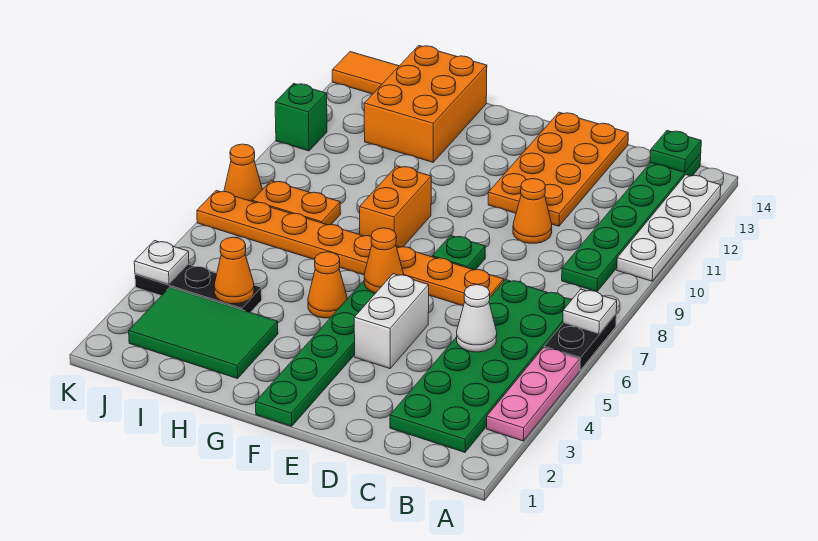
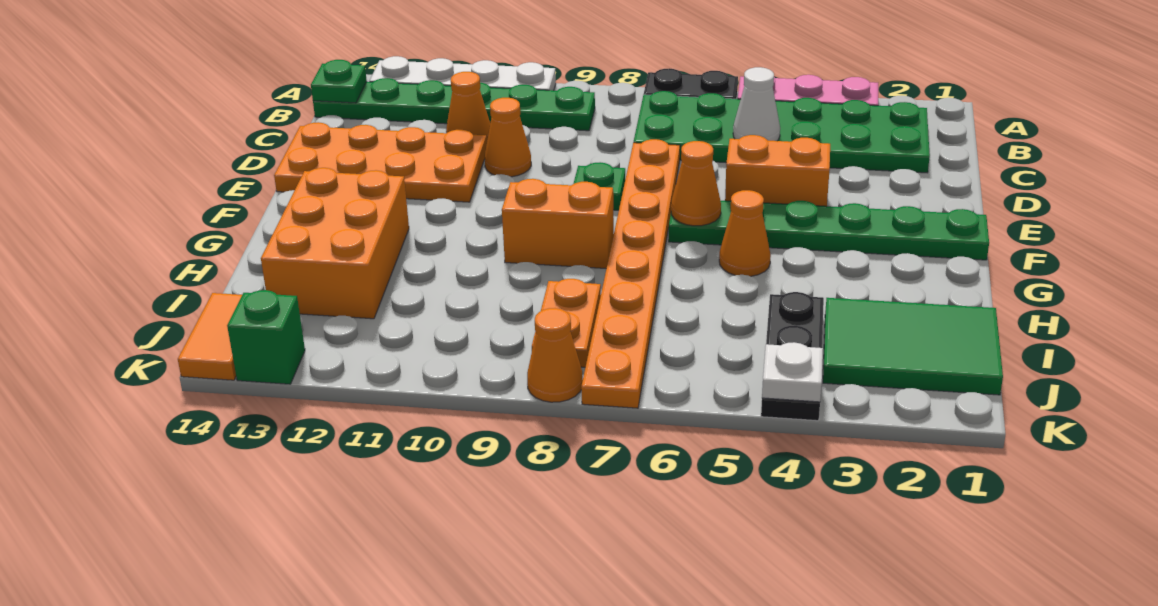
white plate A7 level 2 -> none
white brick E4:E5 level 1 -> orange brick E4:E5 level 1
green tile H2:J3 level 1 -> green tile I1:J3 level 1
orange brick H12:I14 level 1 -> orange brick G12:I13 level 1
orange cone I4 level 2 -> orange cone C11 level 1
green brick K11 level 1 -> green brick K13 level 1

